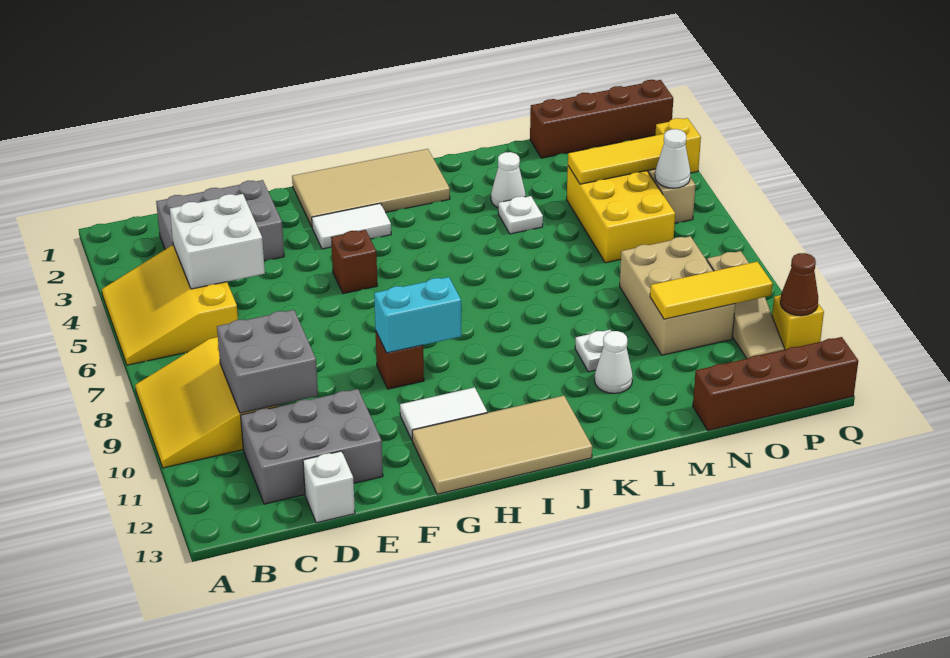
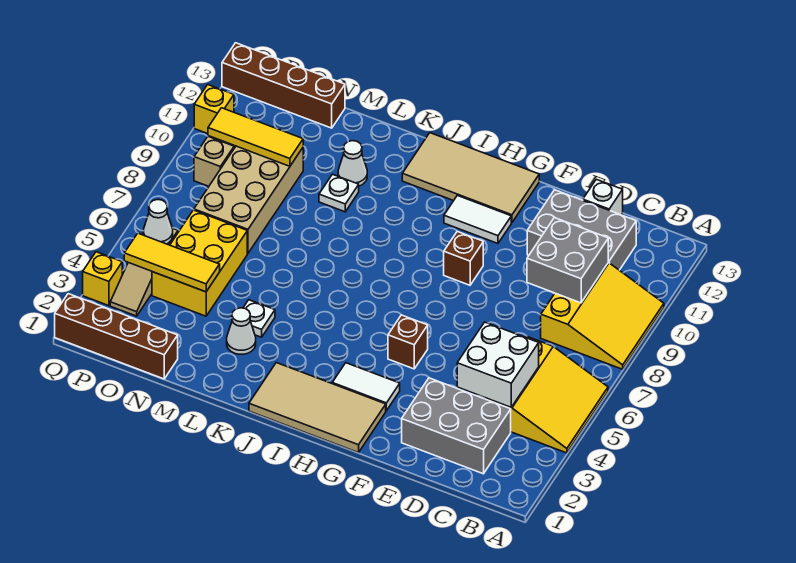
cyan brick G9:H9 level 2 -> none
tan brick N8:O10 level 1 -> tan brick N7:O10 level 1
brown cone Q11 level 2 -> none

